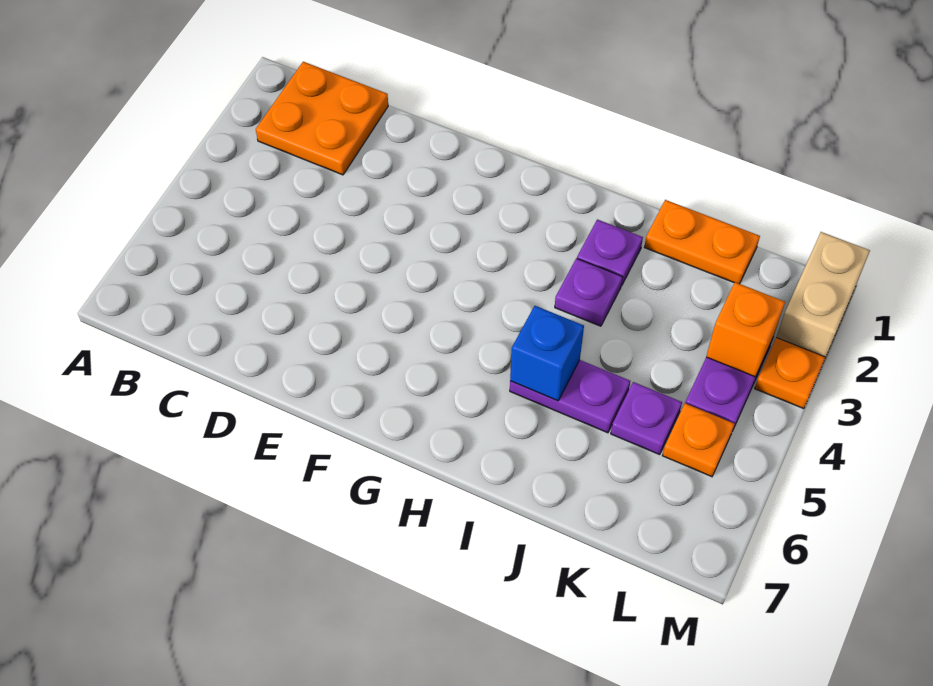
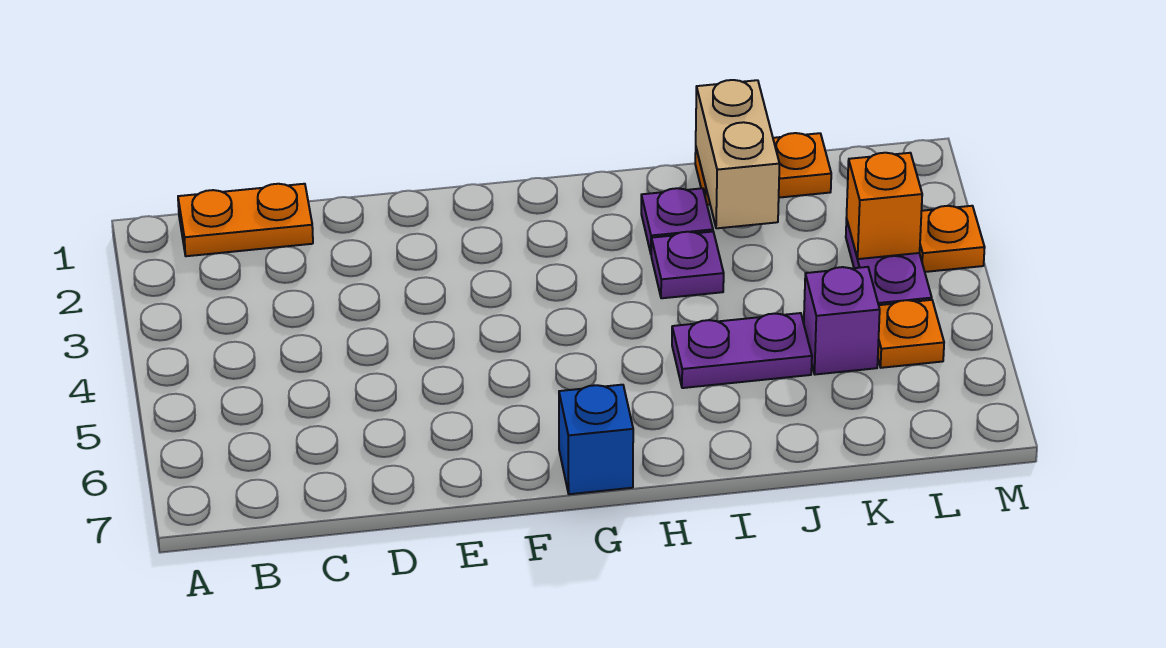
orange plate B1:C2 level 1 -> orange plate B1:C1 level 1
blue brick I5 level 2 -> blue brick G7 level 1
purple plate K5 level 1 -> purple brick K5 level 1
tan brick M1:M2 level 1 -> tan brick J1:J2 level 2

